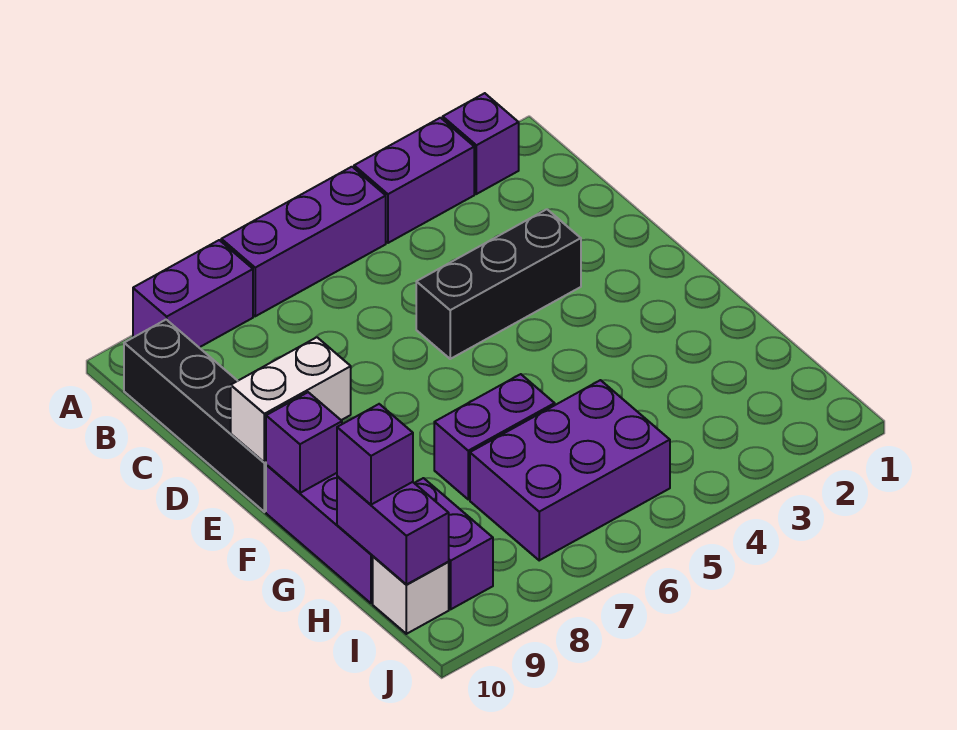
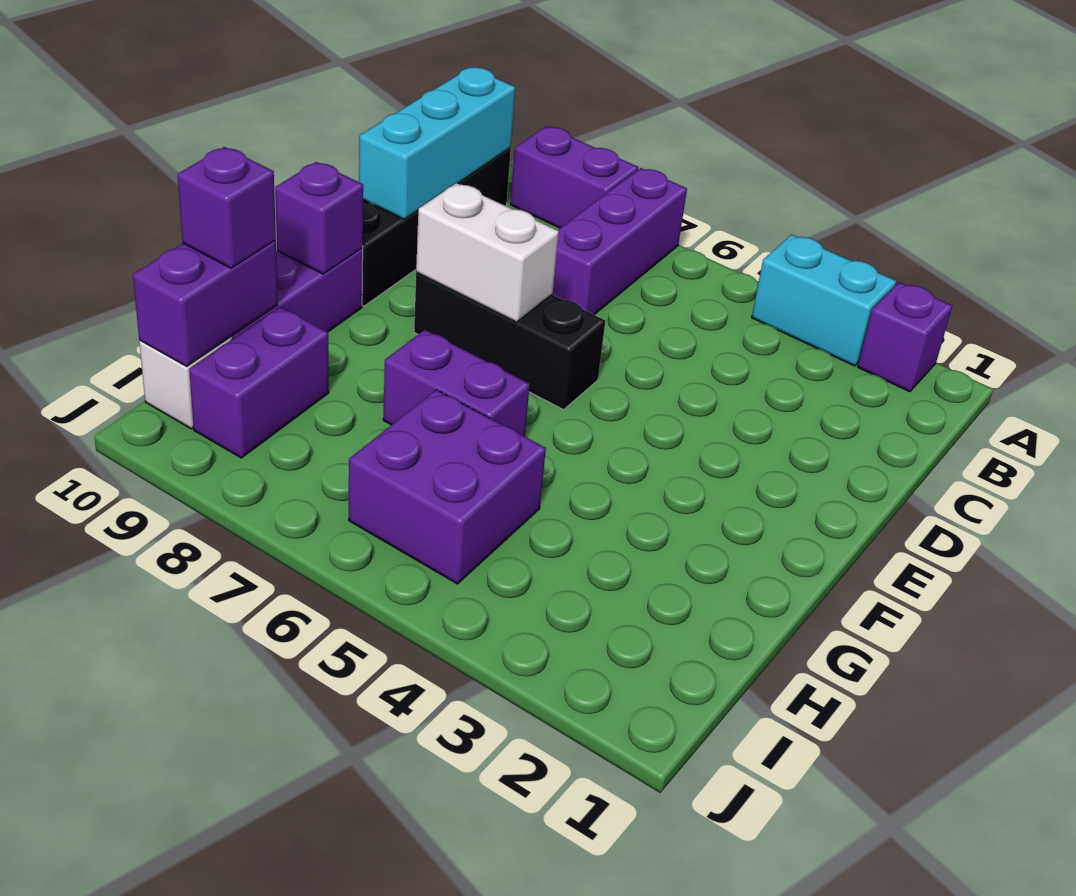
purple brick A3:A4 level 1 -> cyan brick A3:A4 level 1
purple brick A5:A7 level 1 -> purple brick A7:C7 level 1
none -> cyan brick B10:D10 level 2
black brick D3:D5 level 1 -> black brick E6:E8 level 1
white brick E9:E10 level 2 -> white brick E7:E8 level 2
purple brick H5:I7 level 1 -> purple brick H5:I6 level 1

